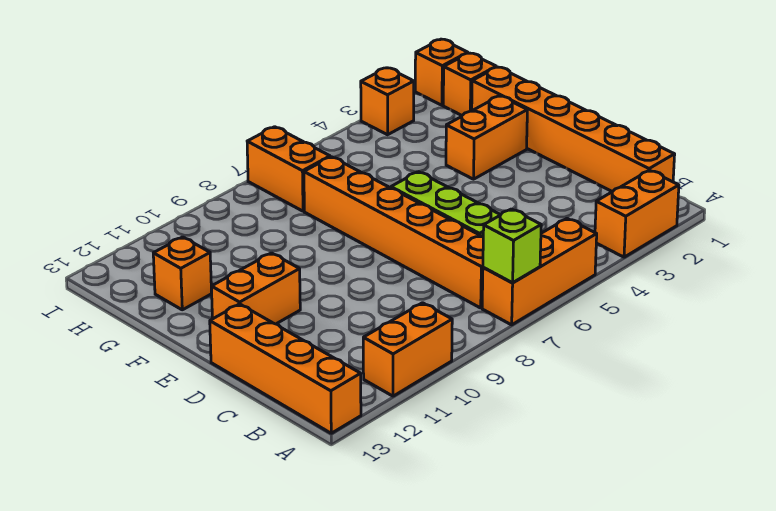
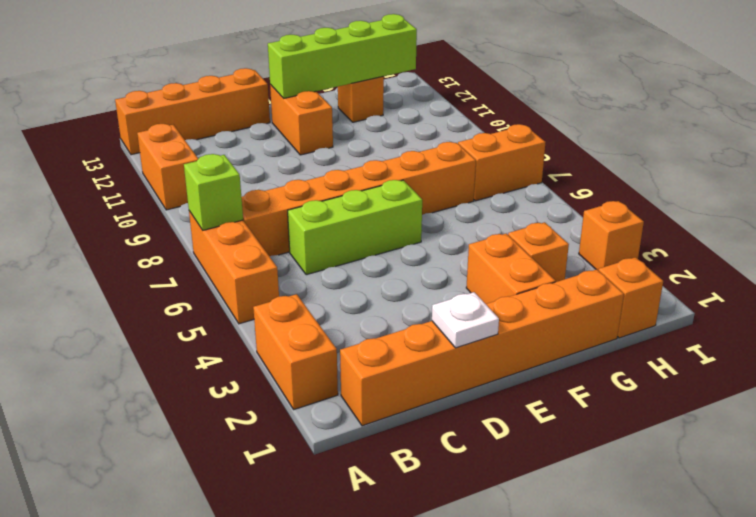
none -> white plate D1 level 2
none -> lime brick E12:H12 level 2
orange brick I1 level 1 -> orange brick G3 level 1

